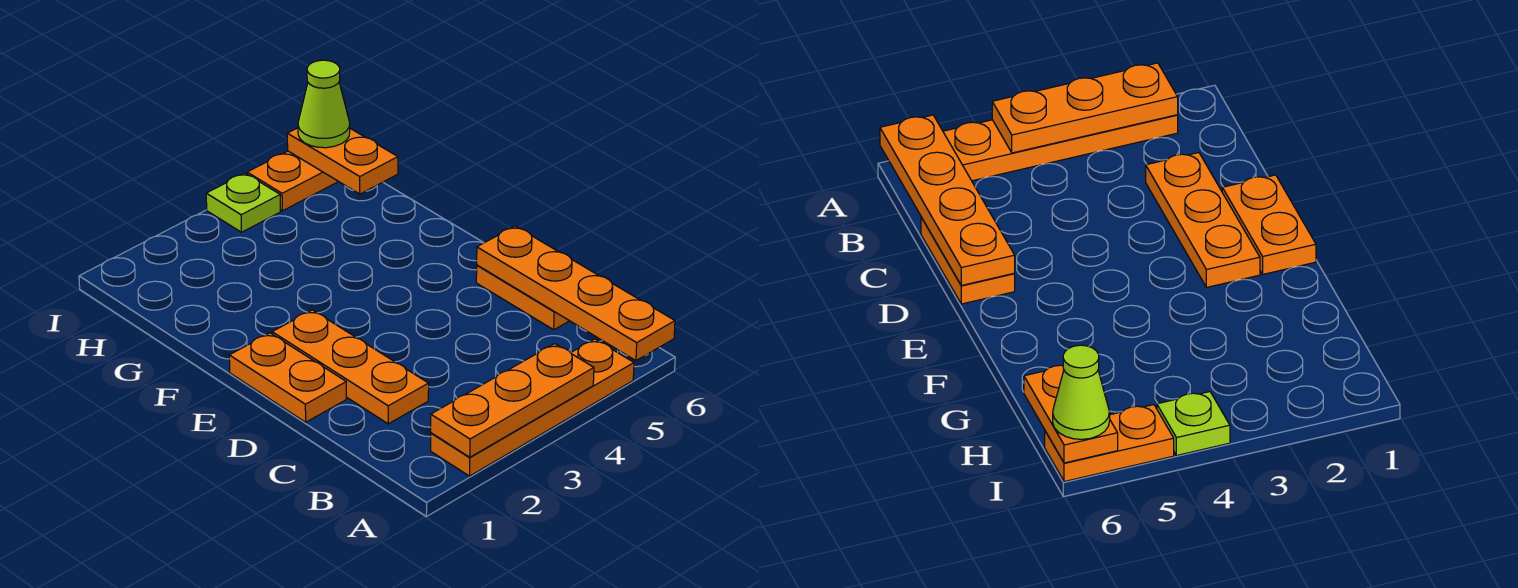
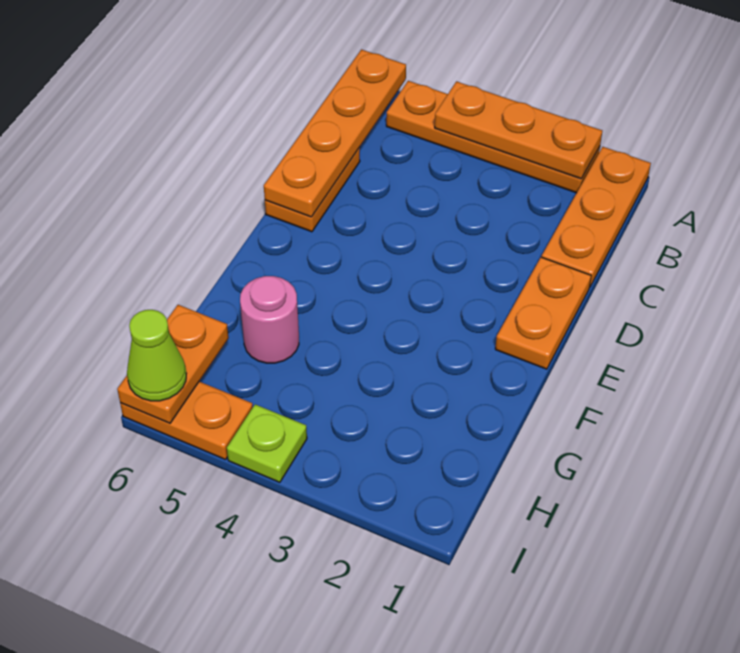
orange plate C2:E2 level 1 -> orange plate A1:C1 level 1
none -> pink round brick G5 level 1

